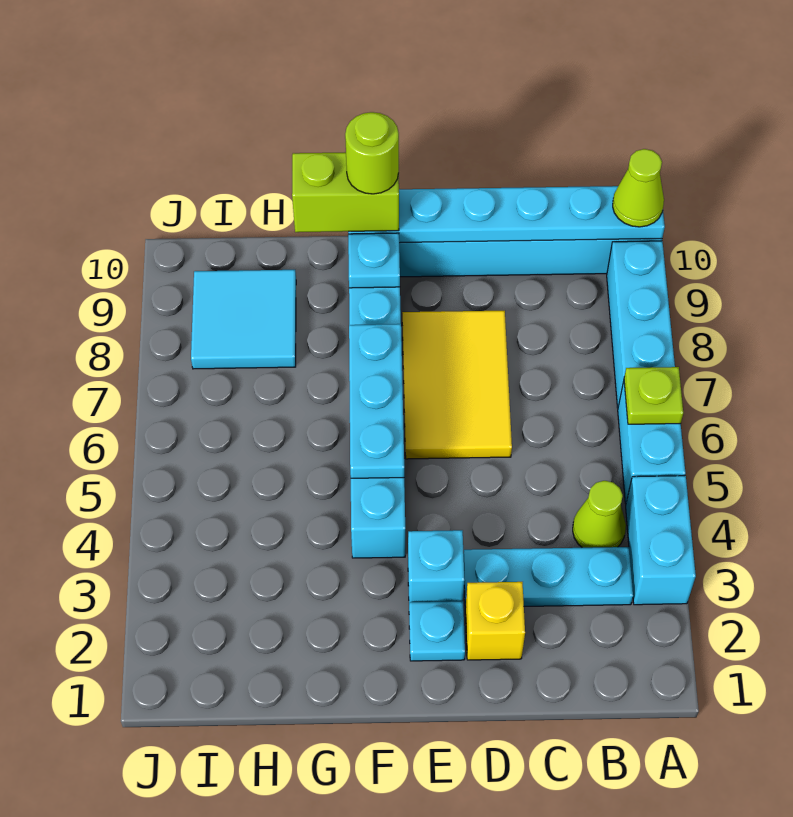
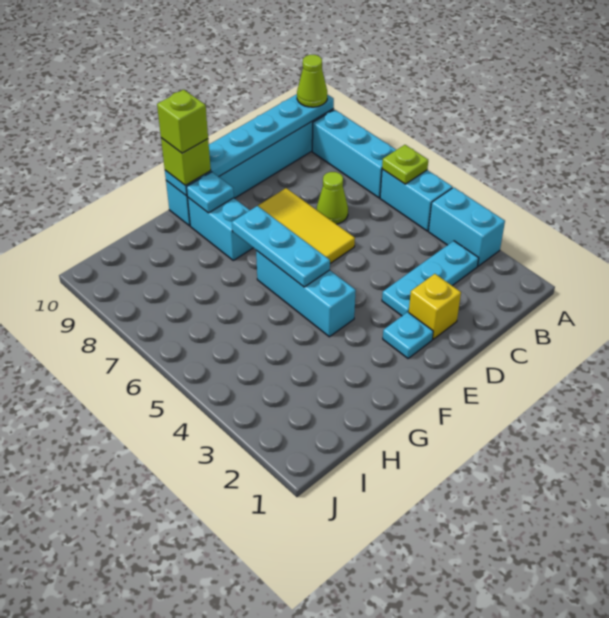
lime cone B4 level 1 -> lime cone C7 level 1
cyan brick E3 level 1 -> none
lime brick F10:G10 level 3 -> lime brick F10 level 3
lime round brick F10 level 4 -> lime brick F10 level 4
cyan tile H8:I9 level 1 -> none

